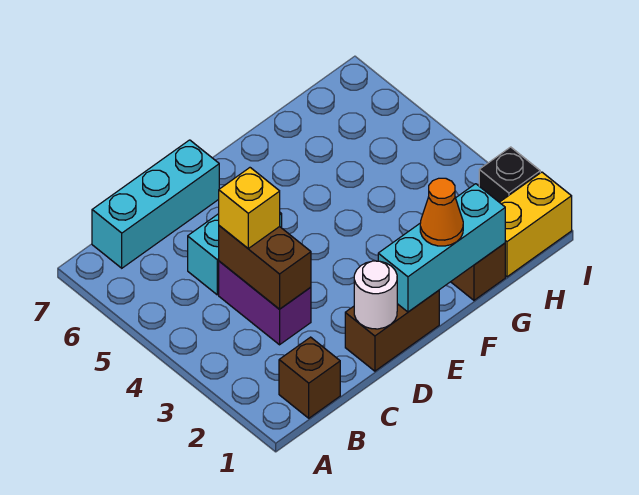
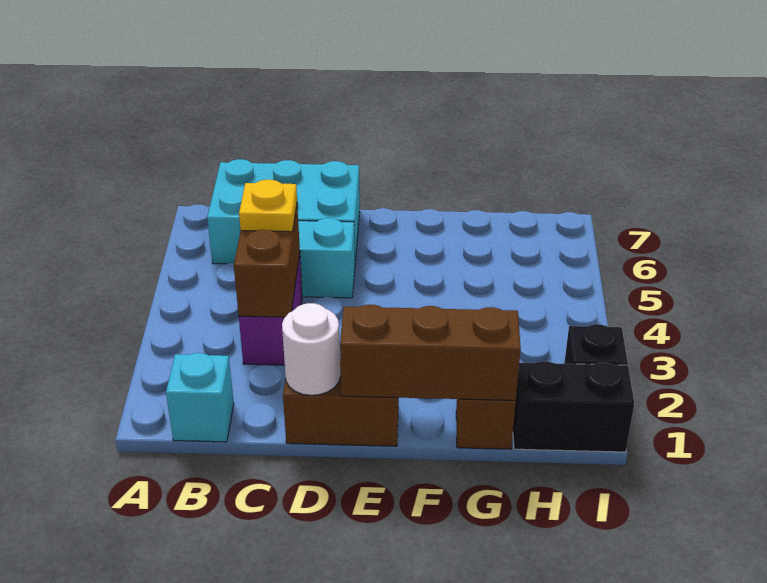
brown brick B1 level 1 -> cyan brick B1 level 1
cyan brick B7:D7 level 1 -> cyan brick B6:D7 level 1
yellow brick C4 level 3 -> yellow plate C4 level 3
cyan brick E1:G1 level 2 -> brown brick E1:G1 level 2
orange cone F1 level 3 -> none
yellow brick H1:I1 level 1 -> black brick H1:I1 level 1

